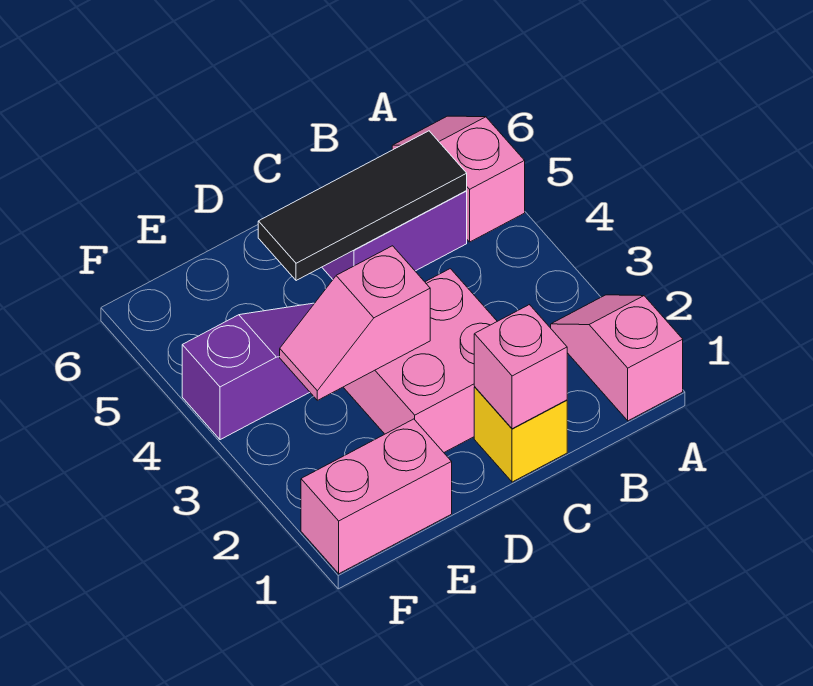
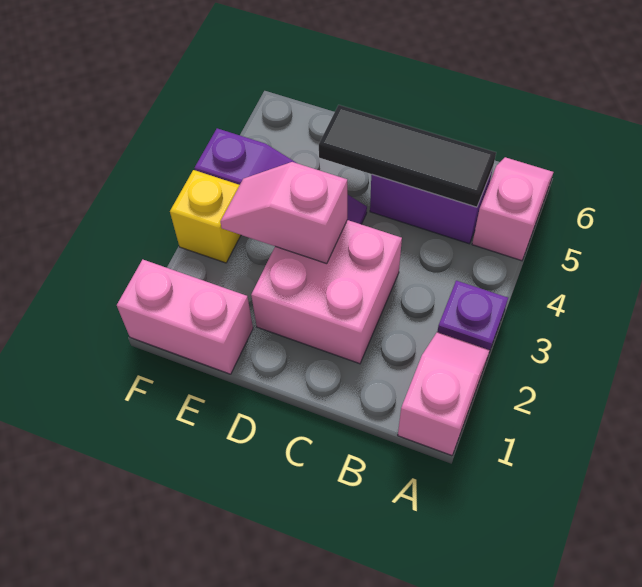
none -> purple plate A3 level 1
yellow brick C1 level 1 -> yellow brick F3 level 1
pink brick C1 level 2 -> none

